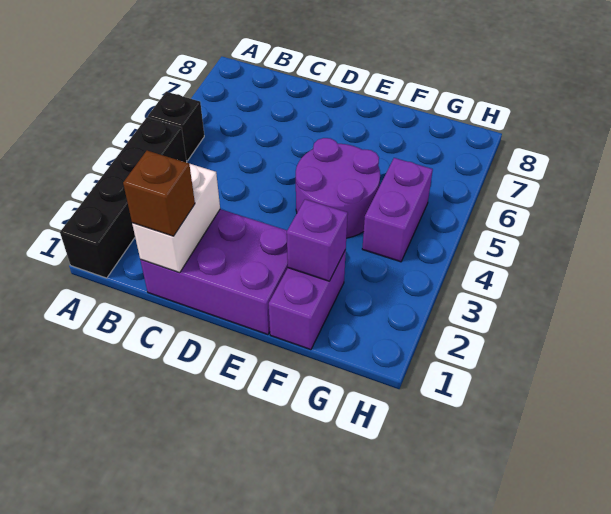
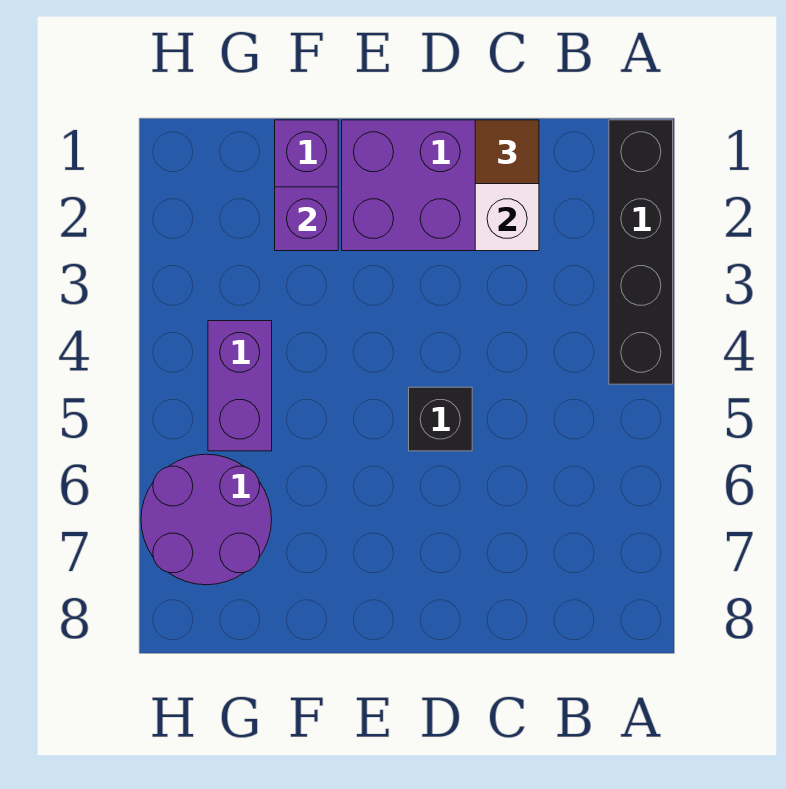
black brick A5 level 1 -> black brick D5 level 1
brown brick C1 level 3 -> brown tile C1 level 3
purple round brick E4:F5 level 1 -> purple round brick G6:H7 level 1

